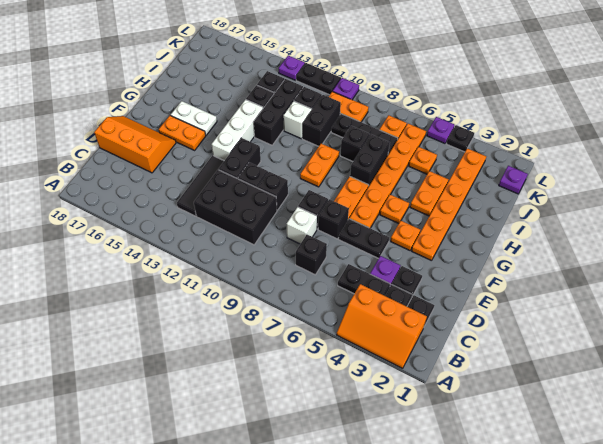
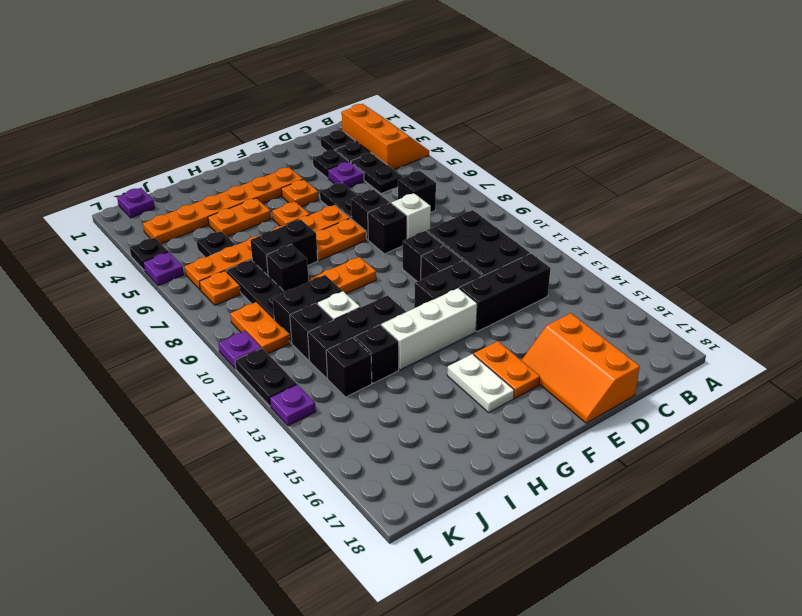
black tile C13:E13 level 1 -> black brick C13:E13 level 1
orange plate J5 level 1 -> black plate J5 level 1

